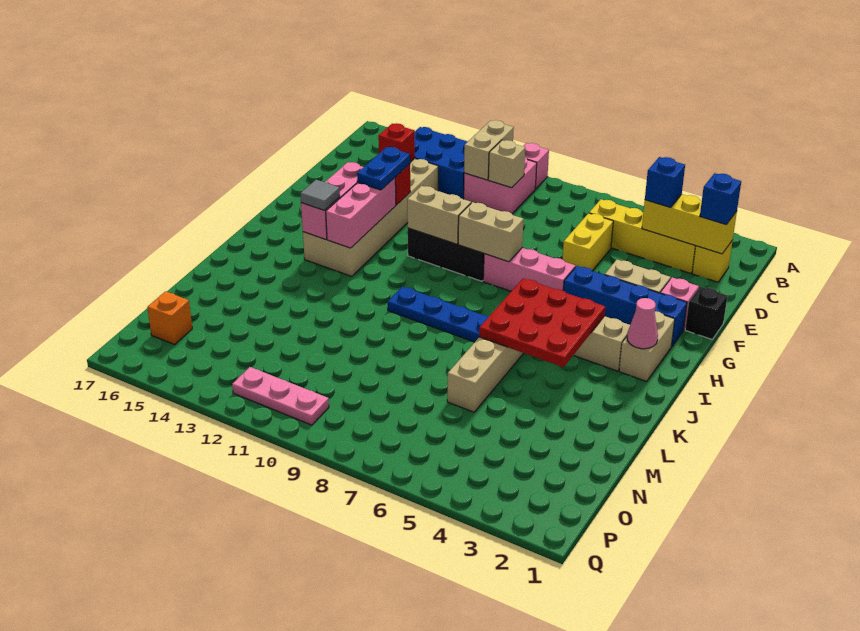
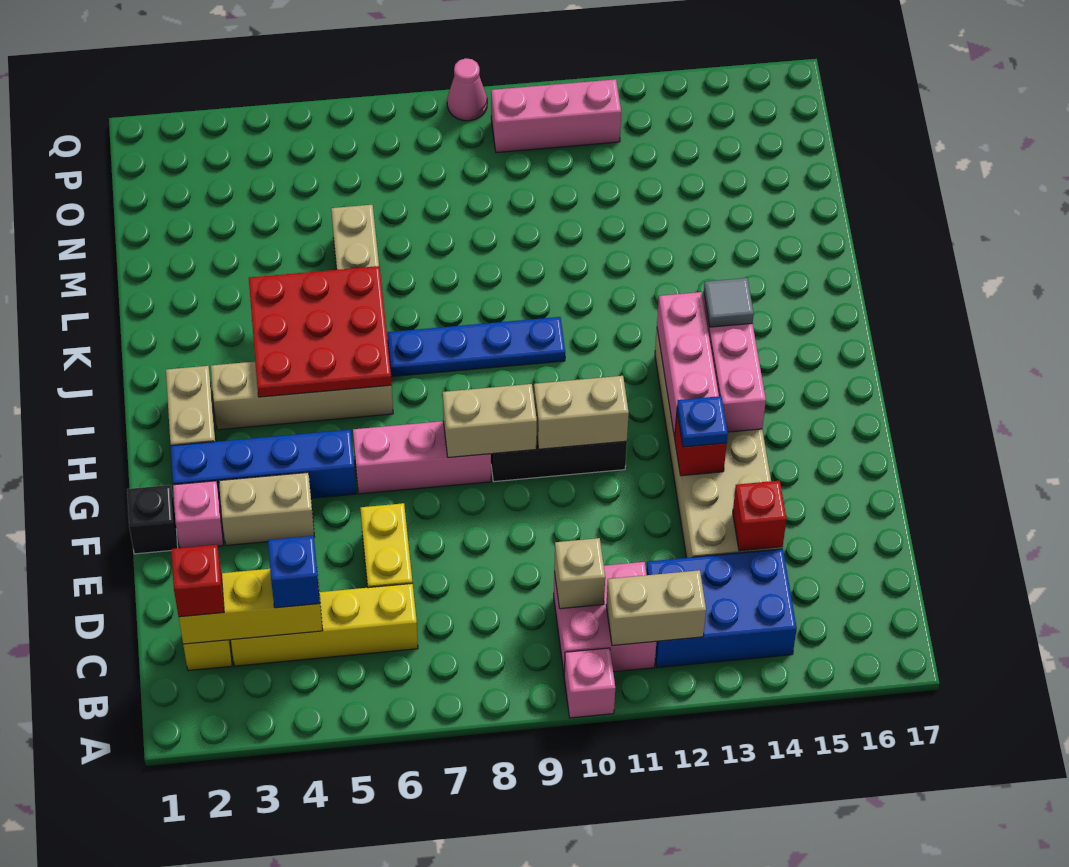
tan brick B11:C11 level 2 -> tan brick B11:B12 level 2
blue brick C2 level 3 -> red brick C2 level 3
blue plate F13:G13 level 3 -> blue plate F13 level 3
pink cone I2 level 2 -> pink cone Q9 level 1
orange brick O16 level 1 -> none
pink plate P10:P12 level 1 -> pink brick P10:P12 level 1

